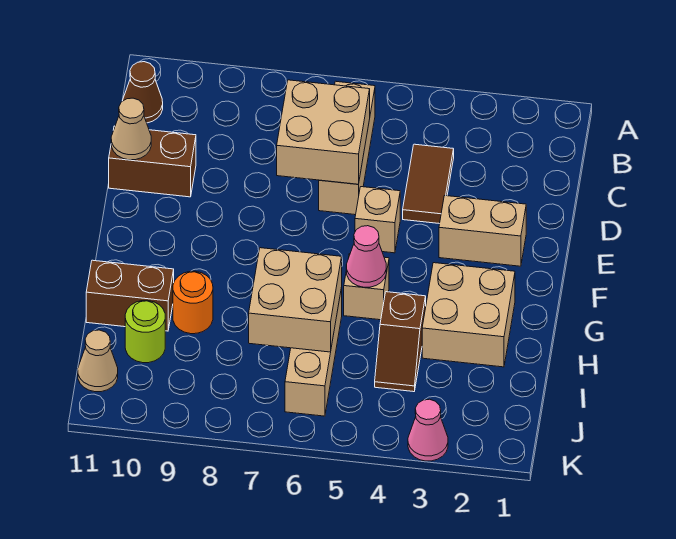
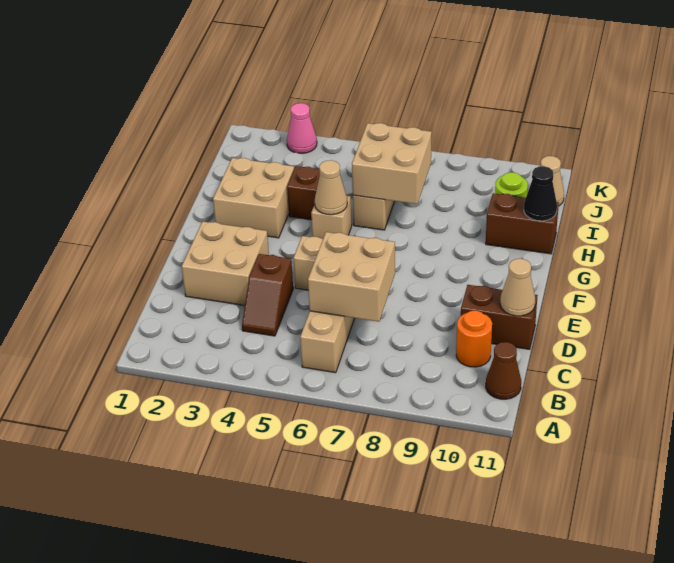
brown tile C4:D4 level 1 -> brown slope C4:D4 level 1 top D
tan brick E2:E3 level 1 -> tan brick D2:E3 level 1
pink cone G5 level 2 -> tan cone G5 level 2
orange round brick H9 level 1 -> orange round brick C10 level 1
none -> black cone H11 level 2

